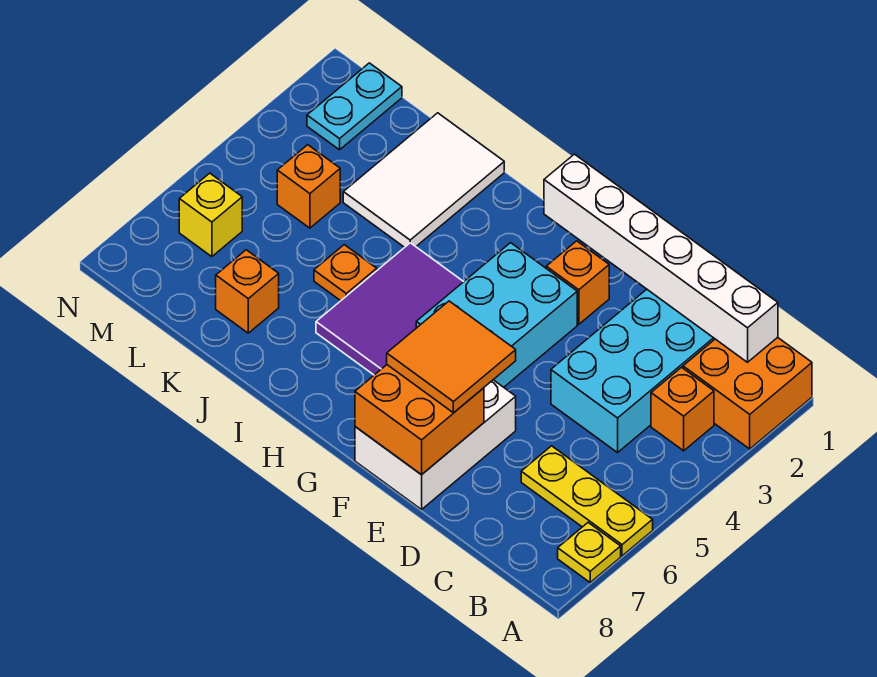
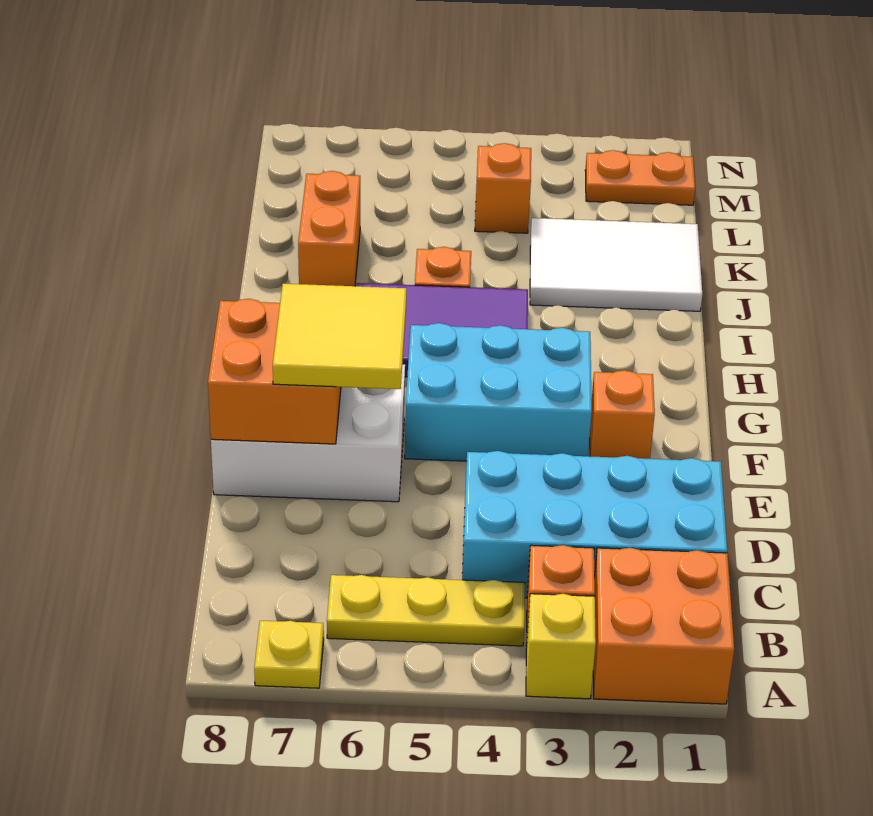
yellow plate A6:C6 level 1 -> yellow plate B4:B6 level 1
white brick B1:G1 level 2 -> none
orange tile E6:F7 level 3 -> yellow tile E6:F7 level 3
orange brick K7 level 1 -> orange brick J7:K7 level 1
cyan plate M1:M2 level 1 -> orange plate M1:M2 level 1
yellow brick M6 level 1 -> yellow brick A3 level 1

